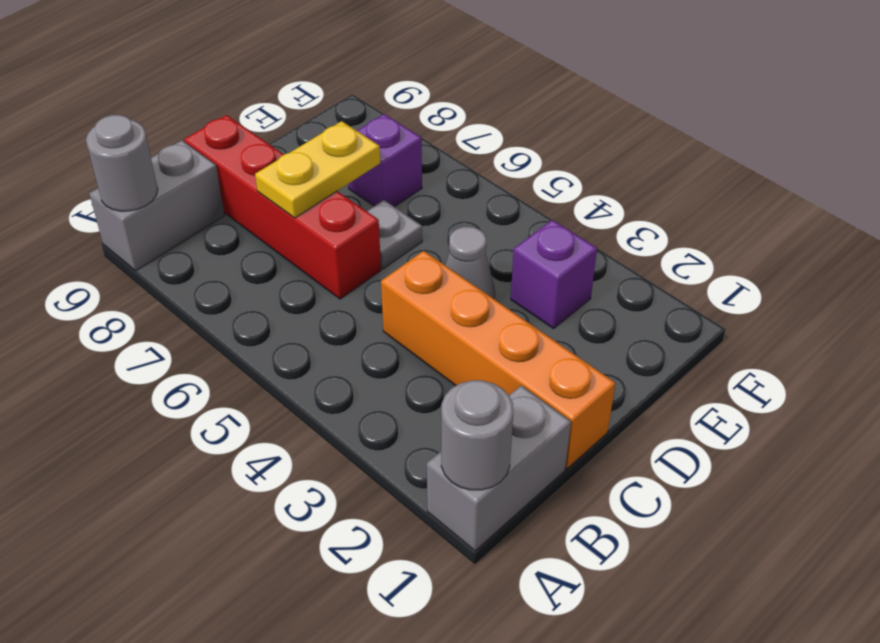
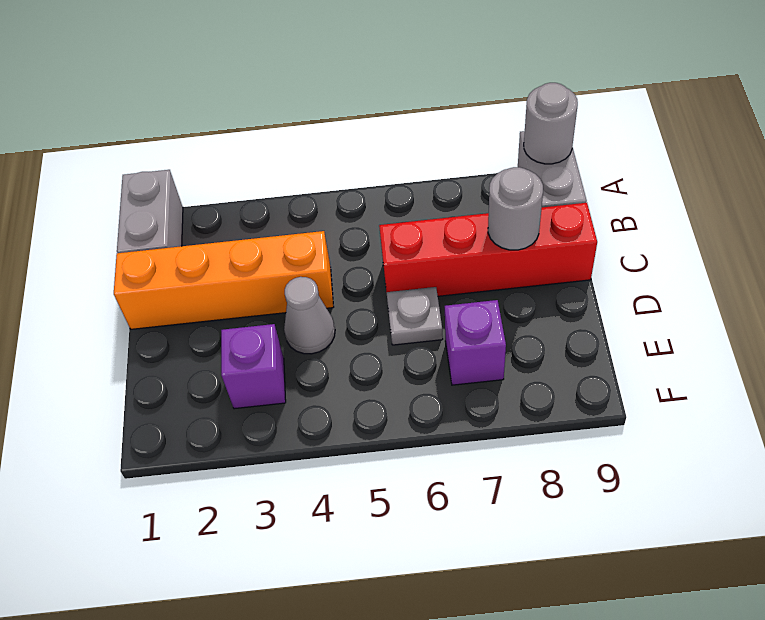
grey round brick A1 level 2 -> grey round brick C8 level 2
yellow plate C7:D7 level 2 -> none

